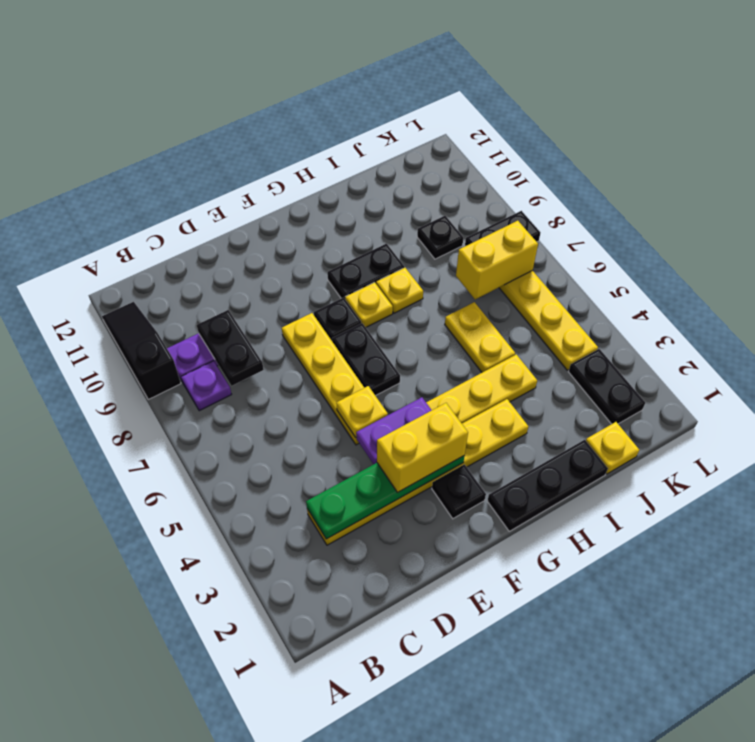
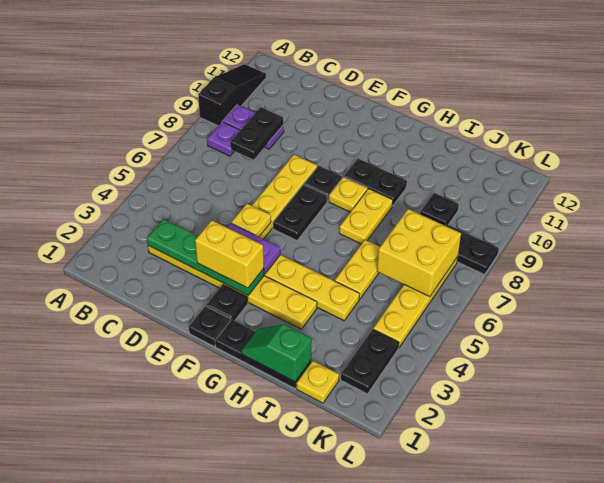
none -> black plate F1 level 1
none -> green slope H1:I1 level 2 top I
yellow plate H8 level 1 -> yellow plate H7:H8 level 1
yellow brick J7:K7 level 2 -> yellow brick J6:K7 level 2

